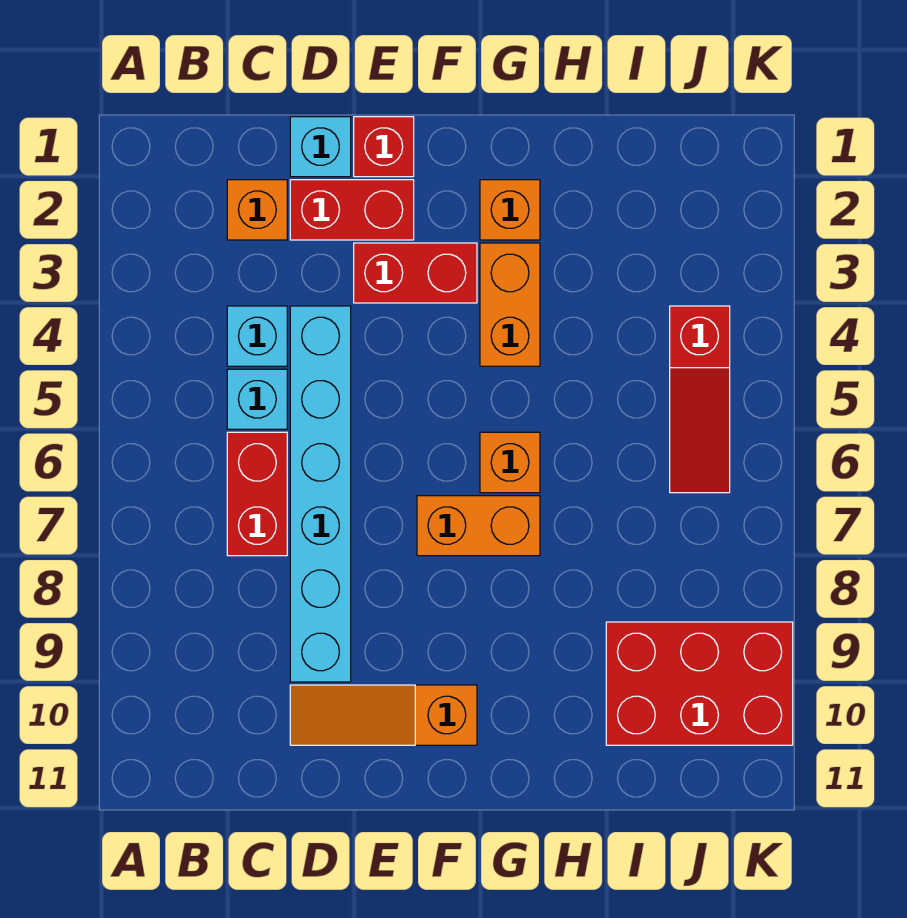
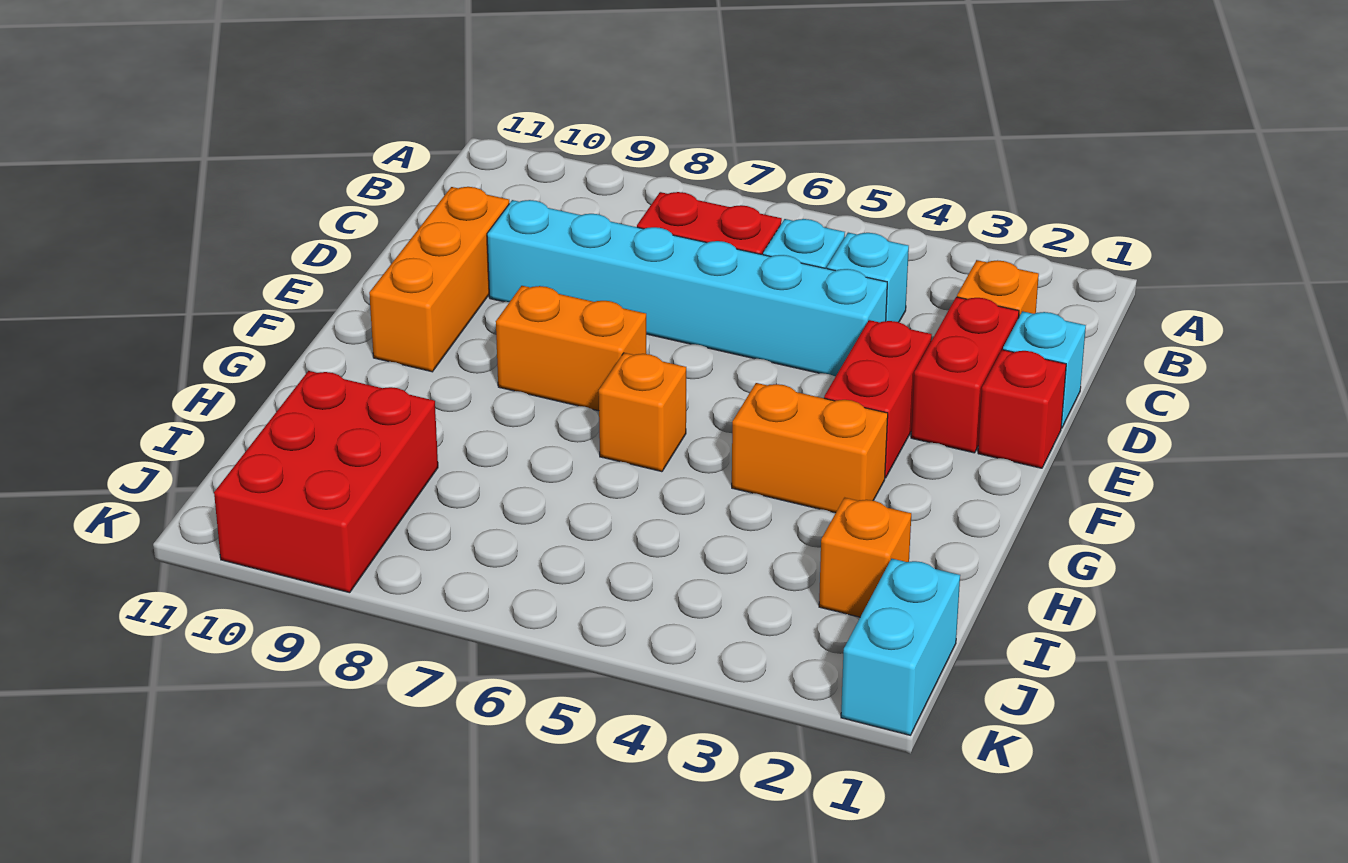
orange slope D10:F10 level 1 top F -> orange brick D10:F10 level 1
orange brick F7:G7 level 1 -> orange brick F7:F8 level 1
orange brick G2 level 1 -> orange brick I2 level 1
none -> cyan brick J1:K1 level 1
red slope J4:J6 level 1 top 4 -> none

